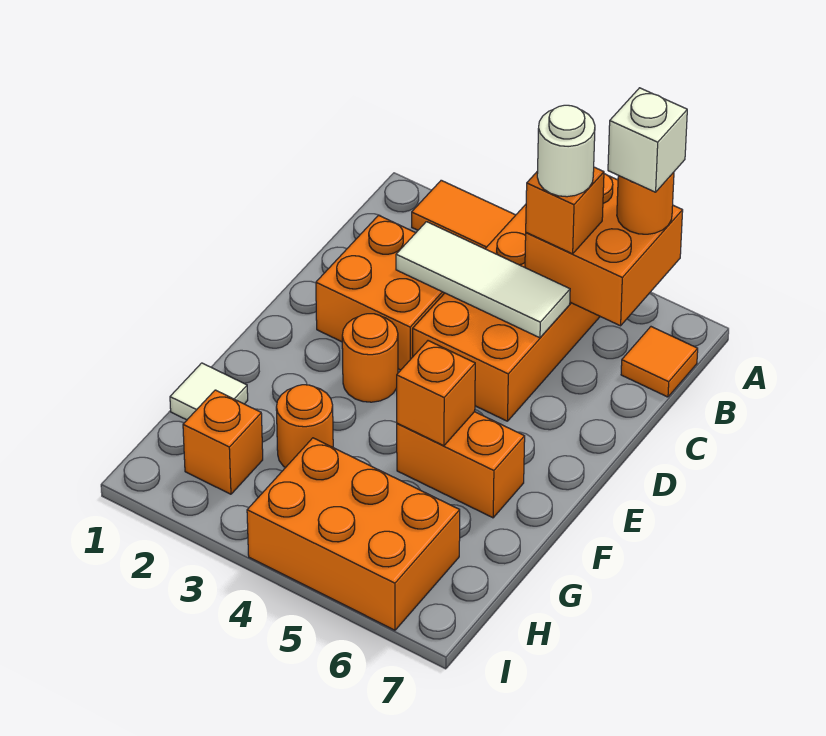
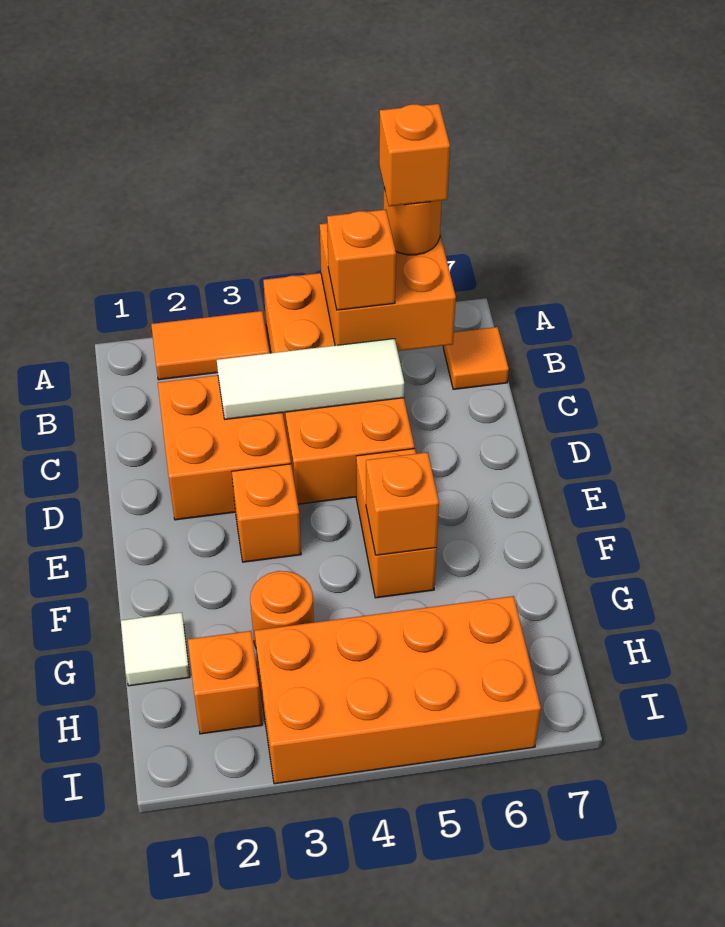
white brick A6 level 4 -> orange brick A6 level 4
white round brick B5 level 4 -> none
orange round brick E3 level 1 -> orange brick E3 level 1
orange brick F5:F6 level 1 -> orange brick E5:F5 level 1
orange brick H4:I6 level 1 -> orange brick H3:I6 level 1

